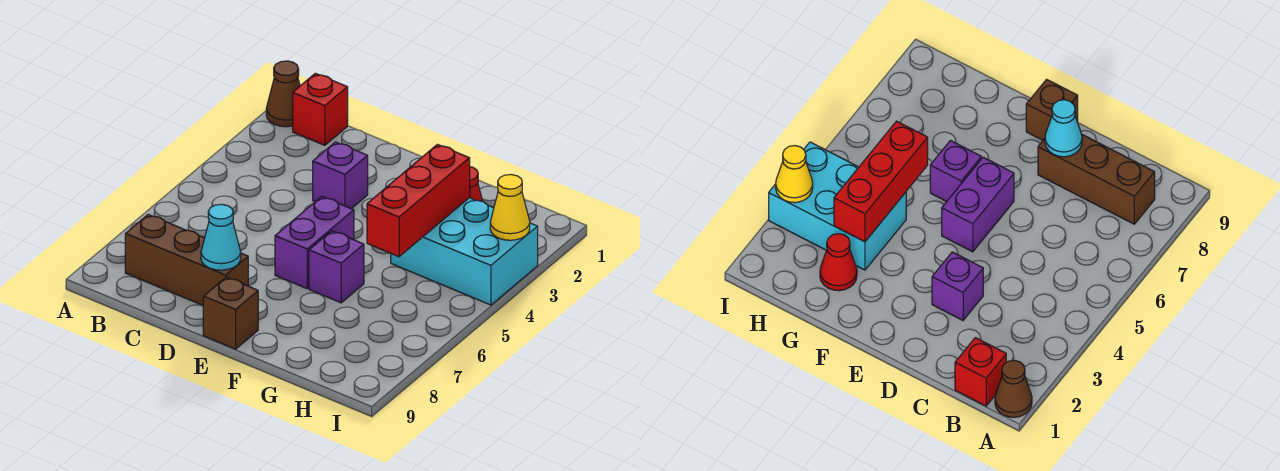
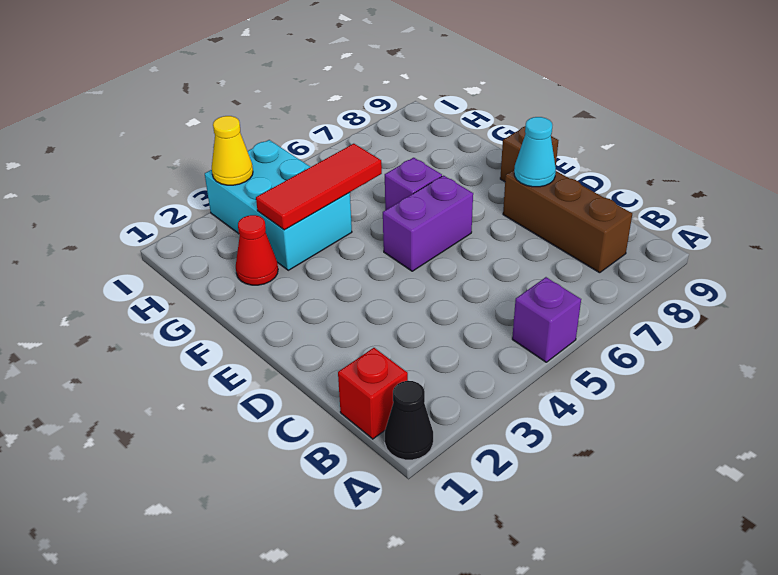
brown cone A1 level 1 -> black cone A1 level 1
purple brick D3 level 1 -> purple brick A5 level 1
red brick G3:G5 level 2 -> red tile G3:G5 level 2

